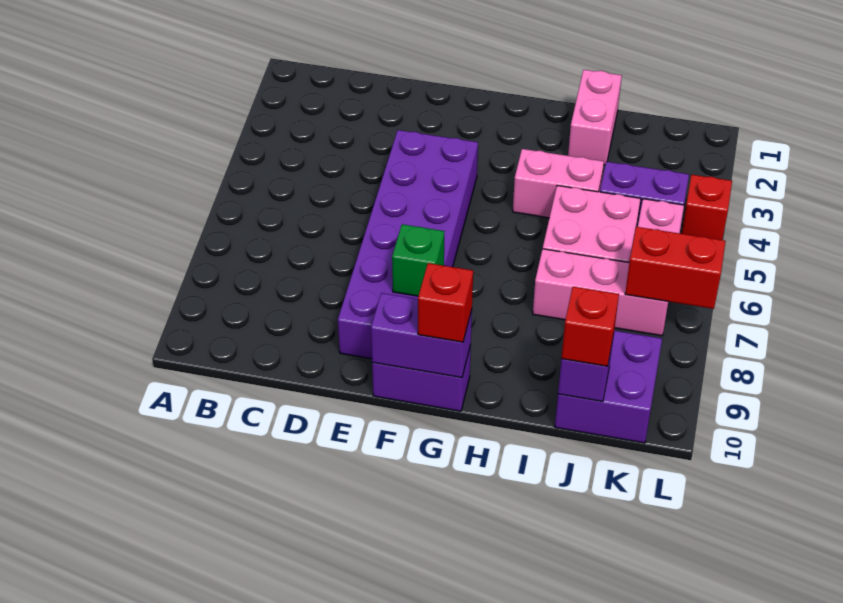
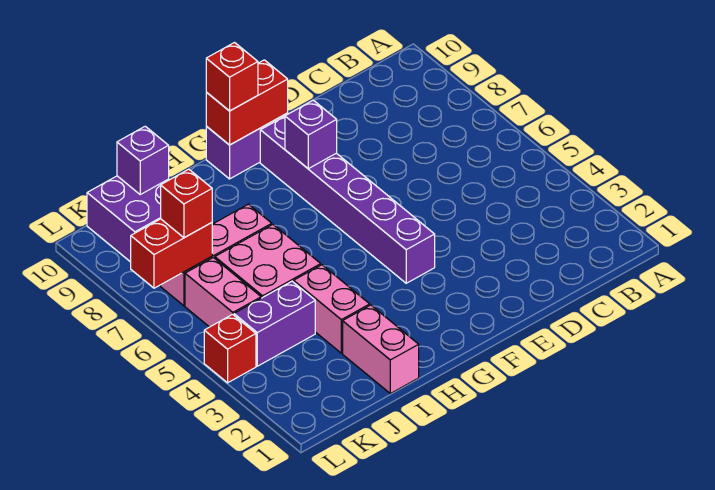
purple brick E4:F9 level 1 -> purple brick F4:F9 level 1
green brick F8 level 2 -> purple brick F8 level 2
purple brick F10:G10 level 2 -> red brick F10:G10 level 2
pink brick H4:I4 level 1 -> pink brick I3:I4 level 1
red brick J10 level 3 -> red brick K7 level 3

